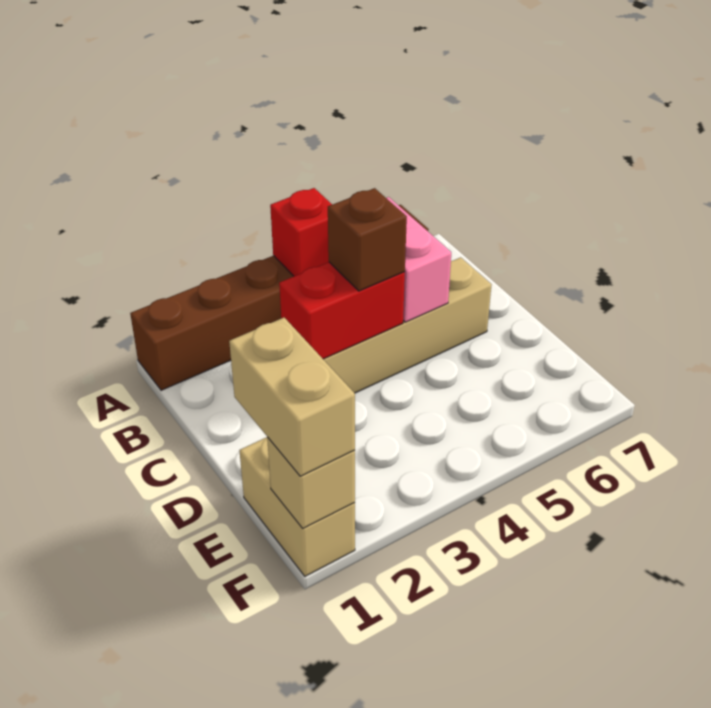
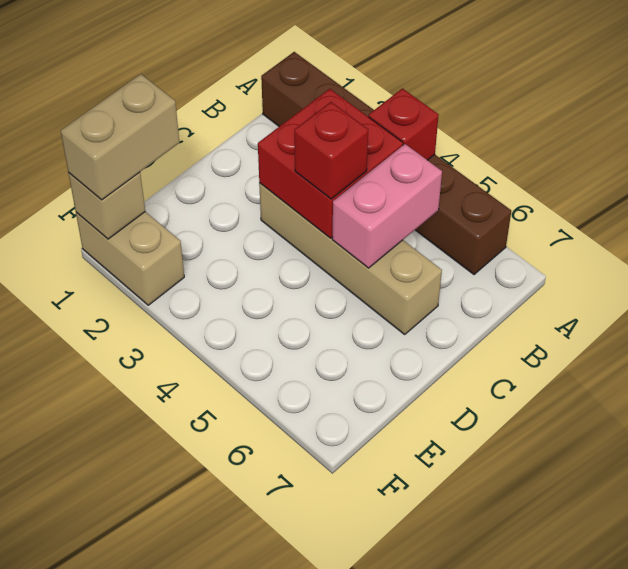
red brick C3:C4 level 2 -> red brick B3:C4 level 2
brown brick C4 level 3 -> red brick C4 level 3
tan brick E1:F1 level 1 -> tan brick F1:F2 level 1

